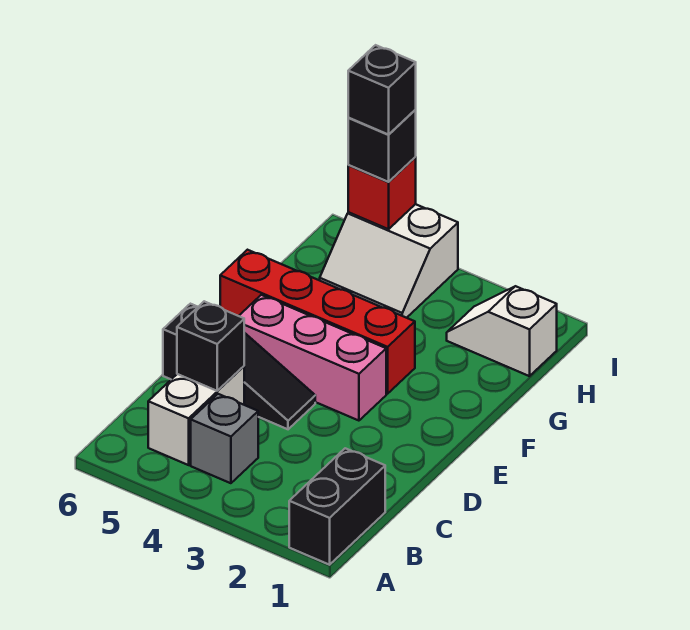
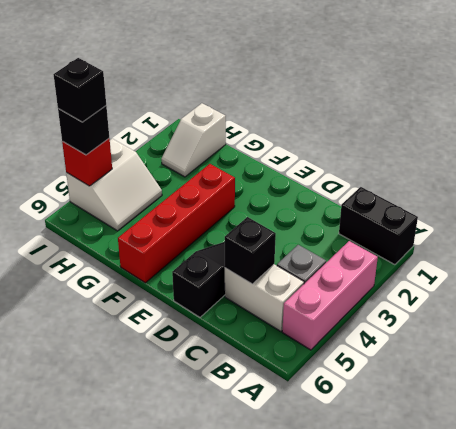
pink brick E3:E5 level 1 -> pink brick A3:A5 level 1

